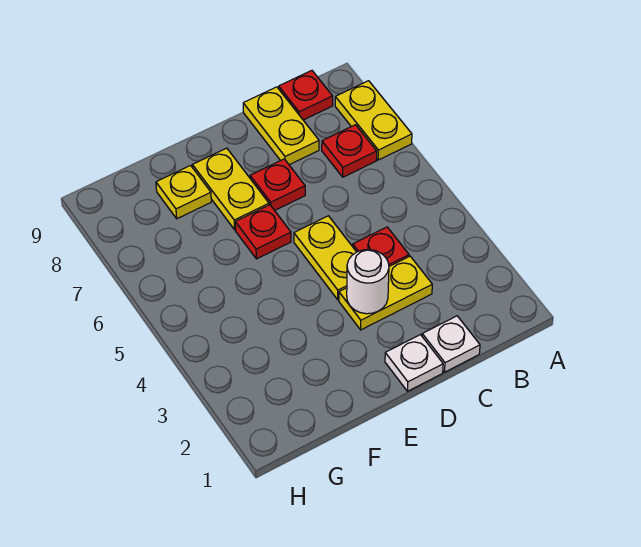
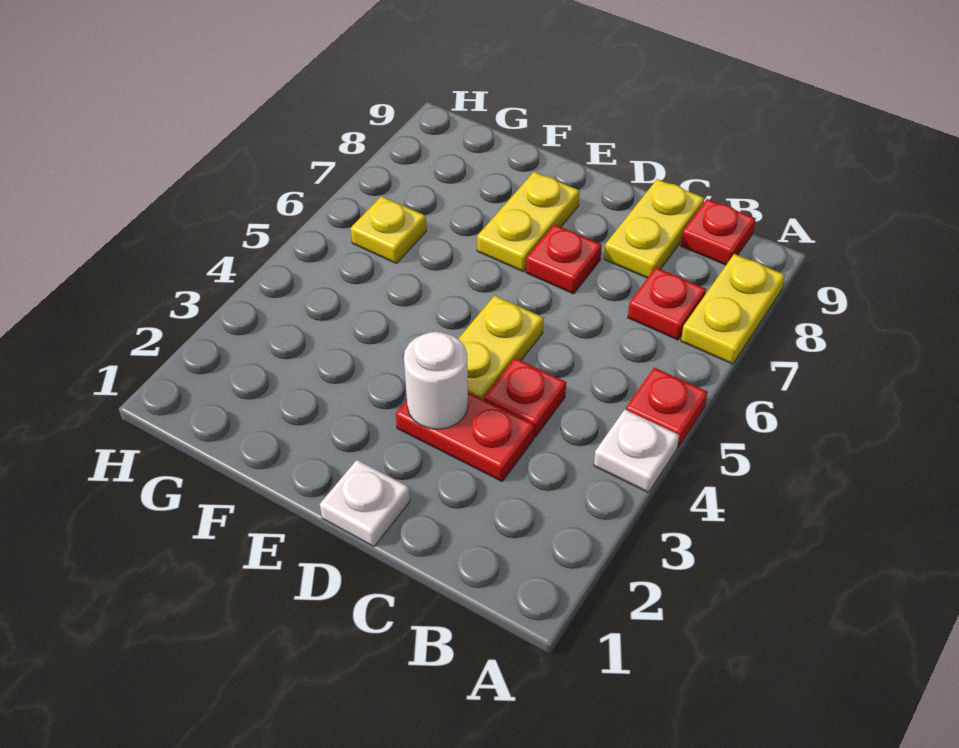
white plate C1 level 1 -> white plate A4 level 1
yellow plate C3:D3 level 1 -> red plate C3:D3 level 1
red plate E6 level 1 -> red plate A5 level 1
yellow plate F8 level 1 -> yellow plate G6 level 1

